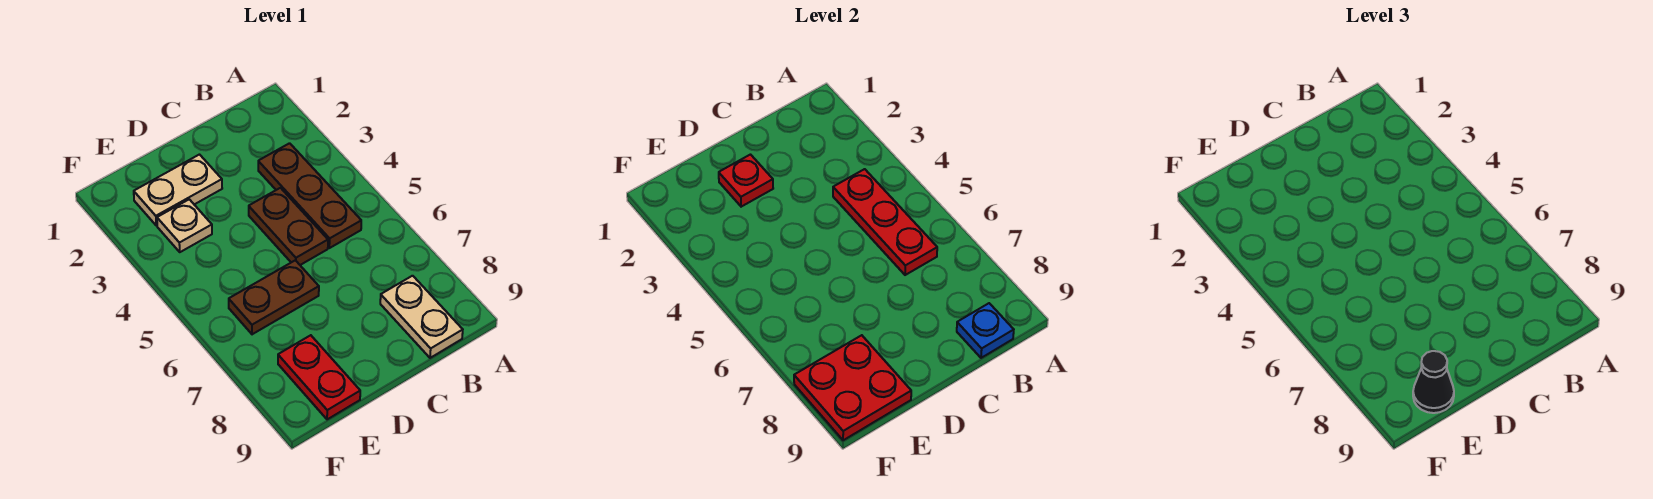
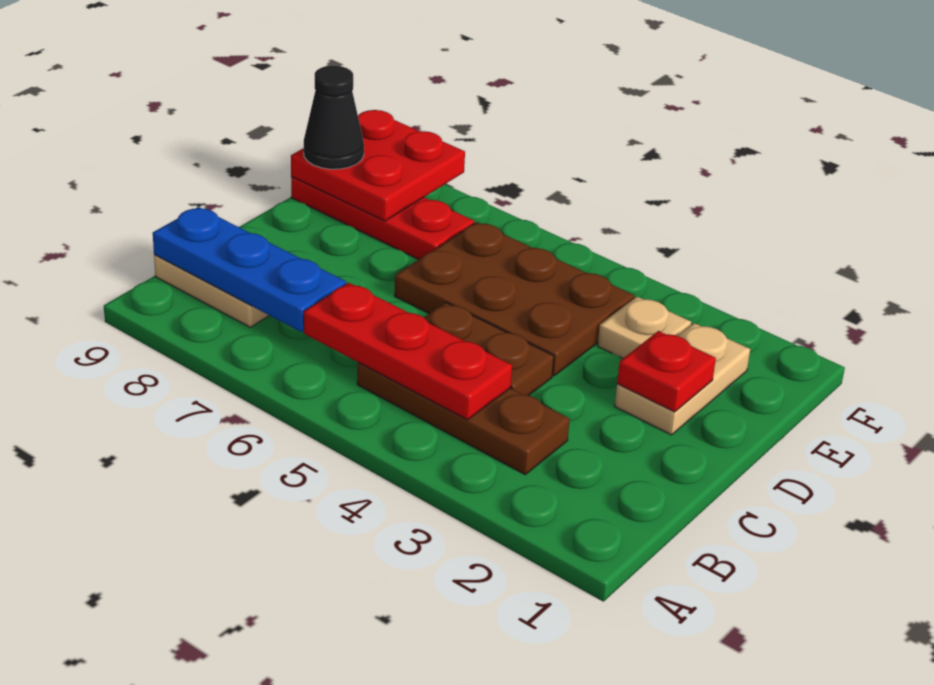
blue plate B9 level 2 -> blue plate B7:B9 level 2
brown plate D6:E6 level 1 -> brown plate D4:E6 level 1
red plate E8:E9 level 1 -> red plate E7:E9 level 1

